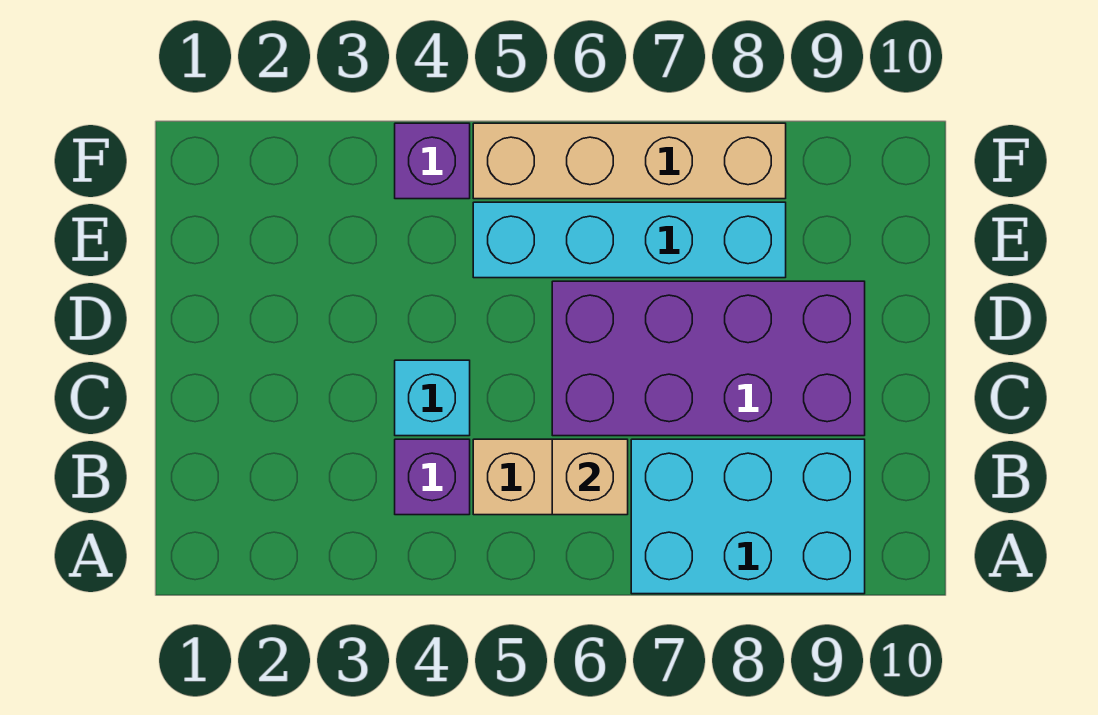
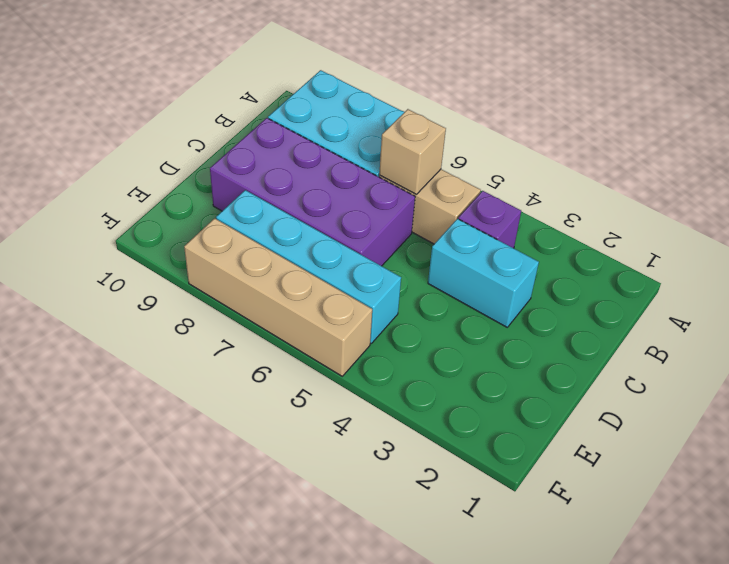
cyan brick C4 level 1 -> cyan brick C3:C4 level 1
purple brick F4 level 1 -> none

